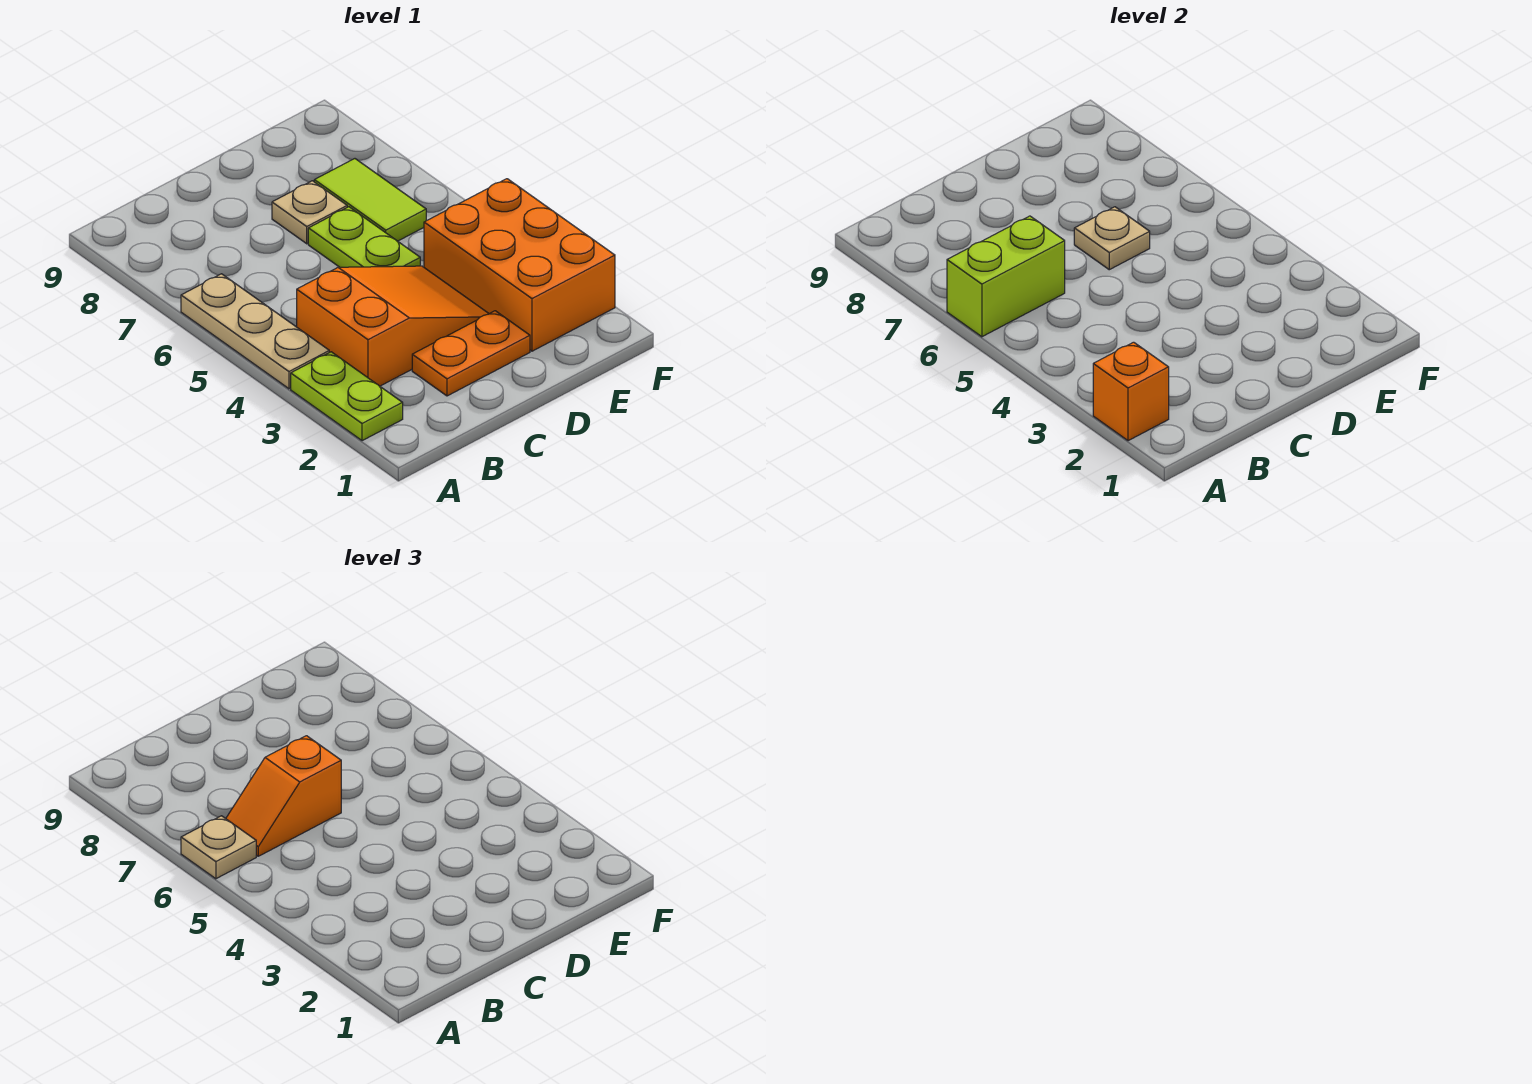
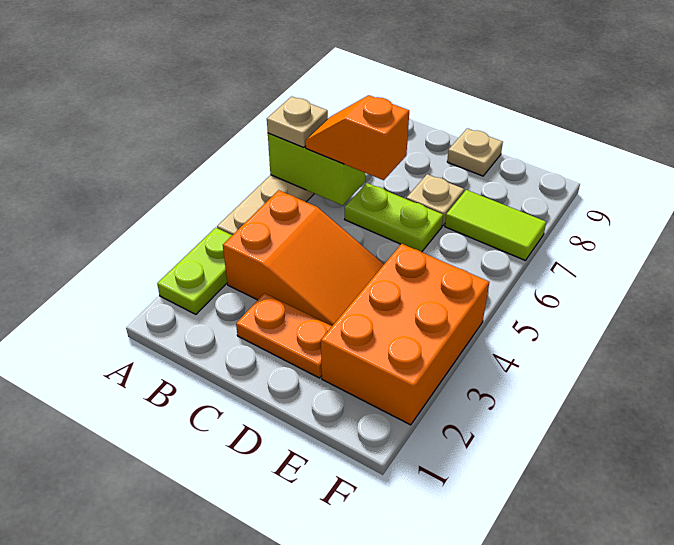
orange brick A2 level 2 -> none
lime plate D5:D6 level 1 -> lime plate C6:D6 level 1
tan plate D6 level 2 -> tan plate D9 level 1
lime tile E6:E7 level 1 -> lime tile E7:F7 level 1

